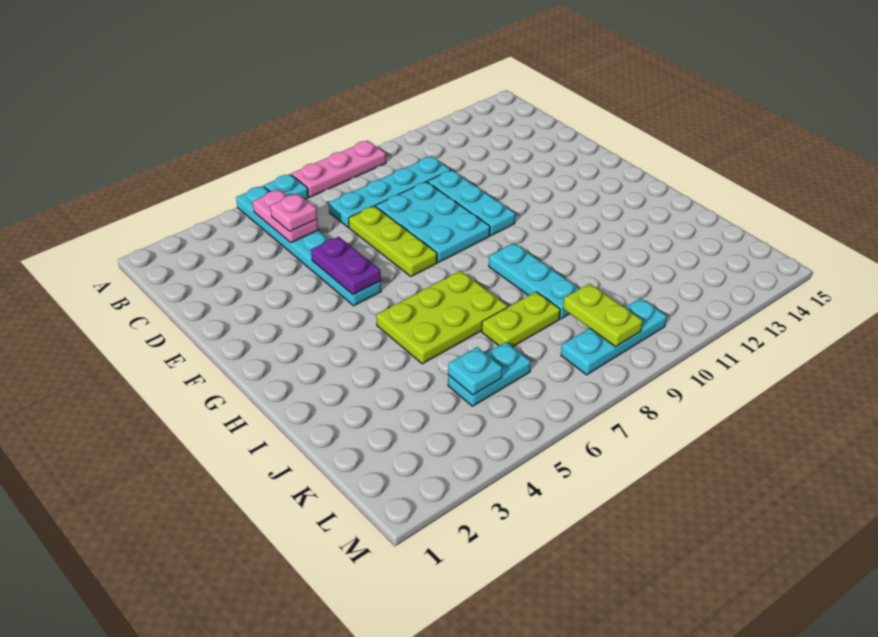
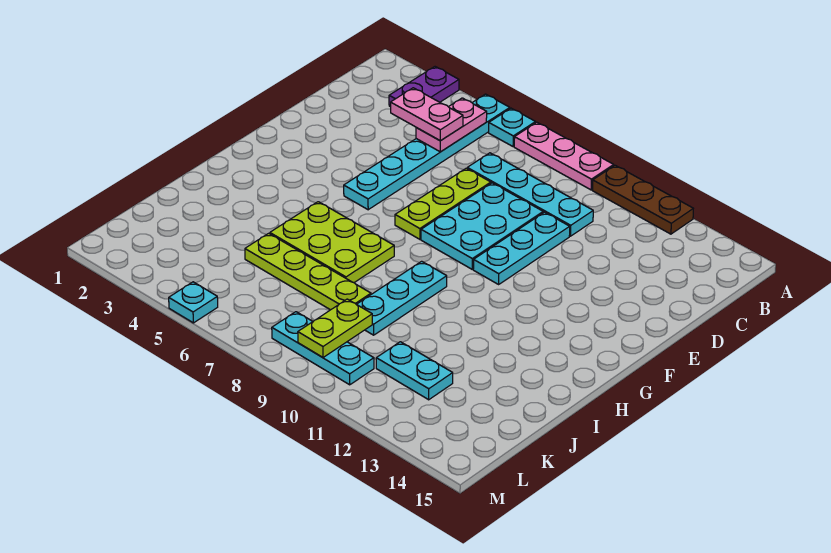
none -> brown plate A10:A12 level 1
pink plate C5 level 3 -> pink plate C4:C5 level 3
purple plate E5:F5 level 2 -> purple plate A3:B3 level 1
lime plate J7:J8 level 1 -> lime plate J5:J8 level 1
cyan plate K5:K6 level 1 -> cyan plate K11:K12 level 1
cyan plate K5 level 2 -> cyan plate M5 level 1

